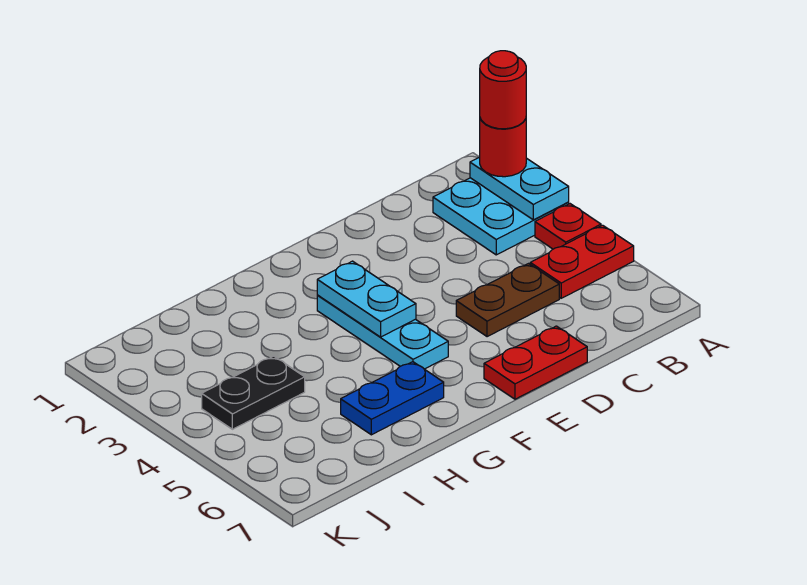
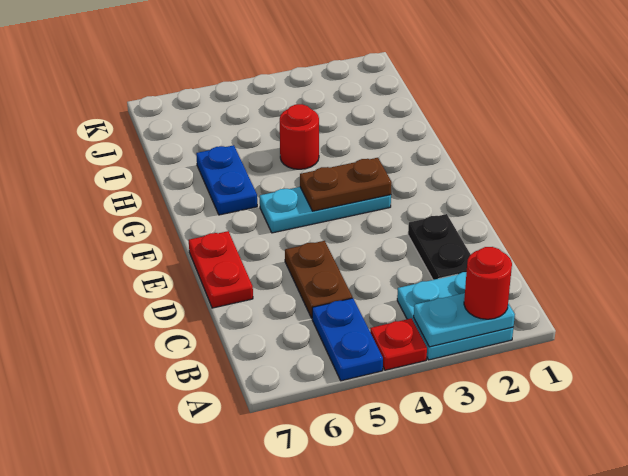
red round brick A2 level 4 -> red round brick H4 level 1
red plate A5:B5 level 1 -> blue plate A5:B5 level 1
cyan plate F3:F4 level 2 -> brown plate F3:F4 level 2
black plate I4:J4 level 1 -> black plate C2:D2 level 1

